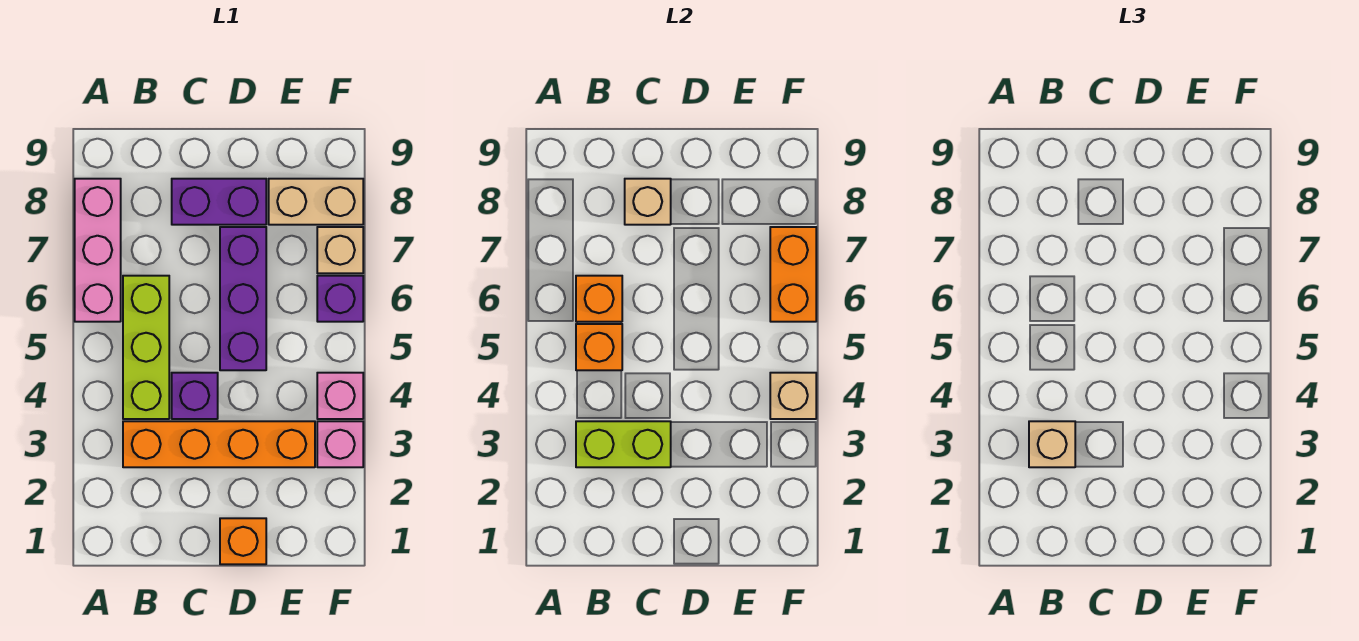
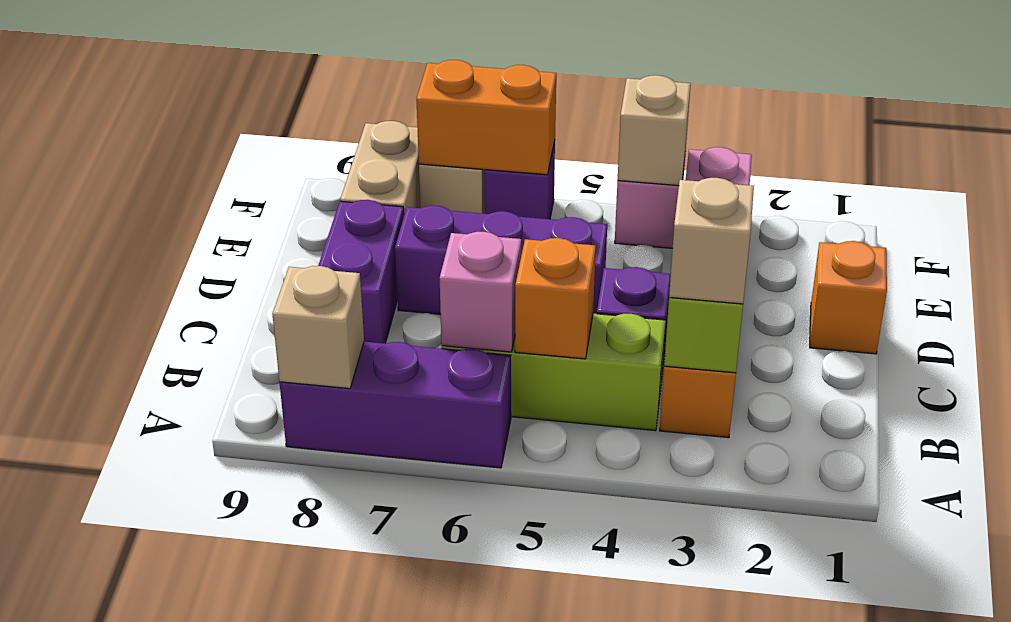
pink brick A6:A8 level 1 -> purple brick A6:A8 level 1
orange brick B6 level 2 -> pink brick B6 level 2
tan brick C8 level 2 -> tan brick A8 level 2

